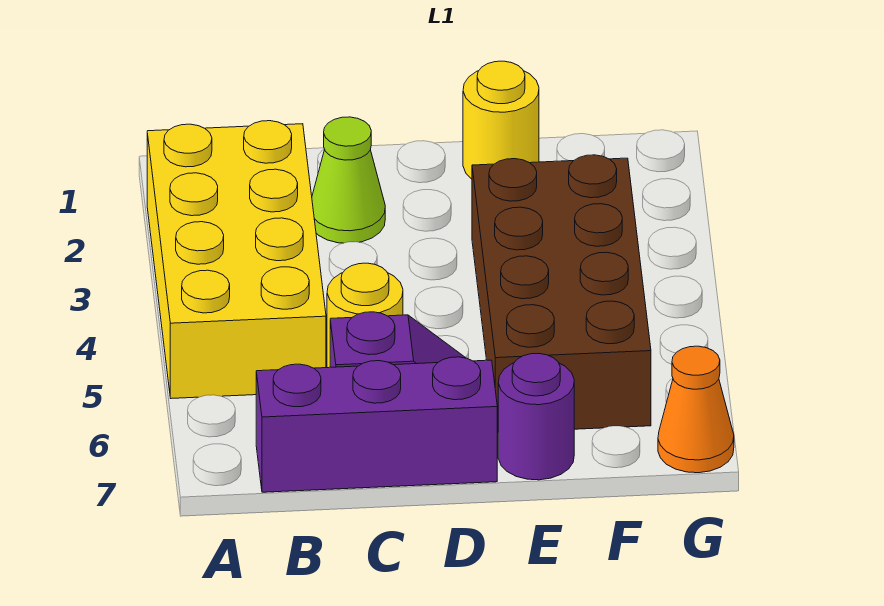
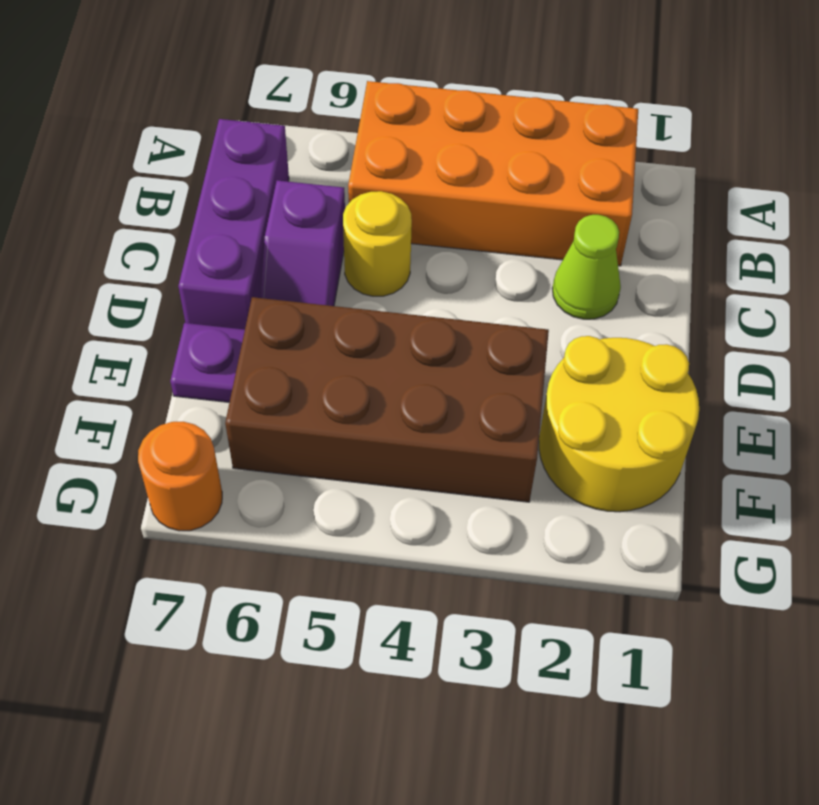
yellow brick A2:B5 level 1 -> orange brick A2:B5 level 1
yellow round brick E1 level 1 -> yellow round brick E1:F2 level 1
purple round brick E7 level 1 -> purple plate E7 level 1
orange cone G7 level 1 -> orange round brick G7 level 1

